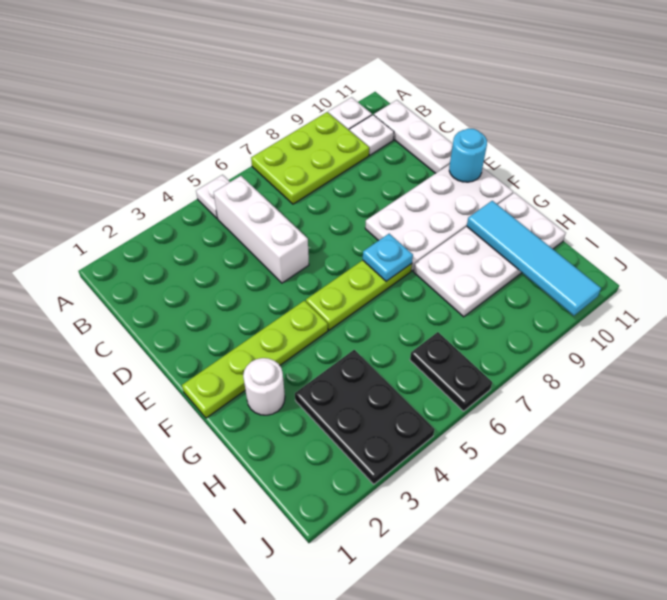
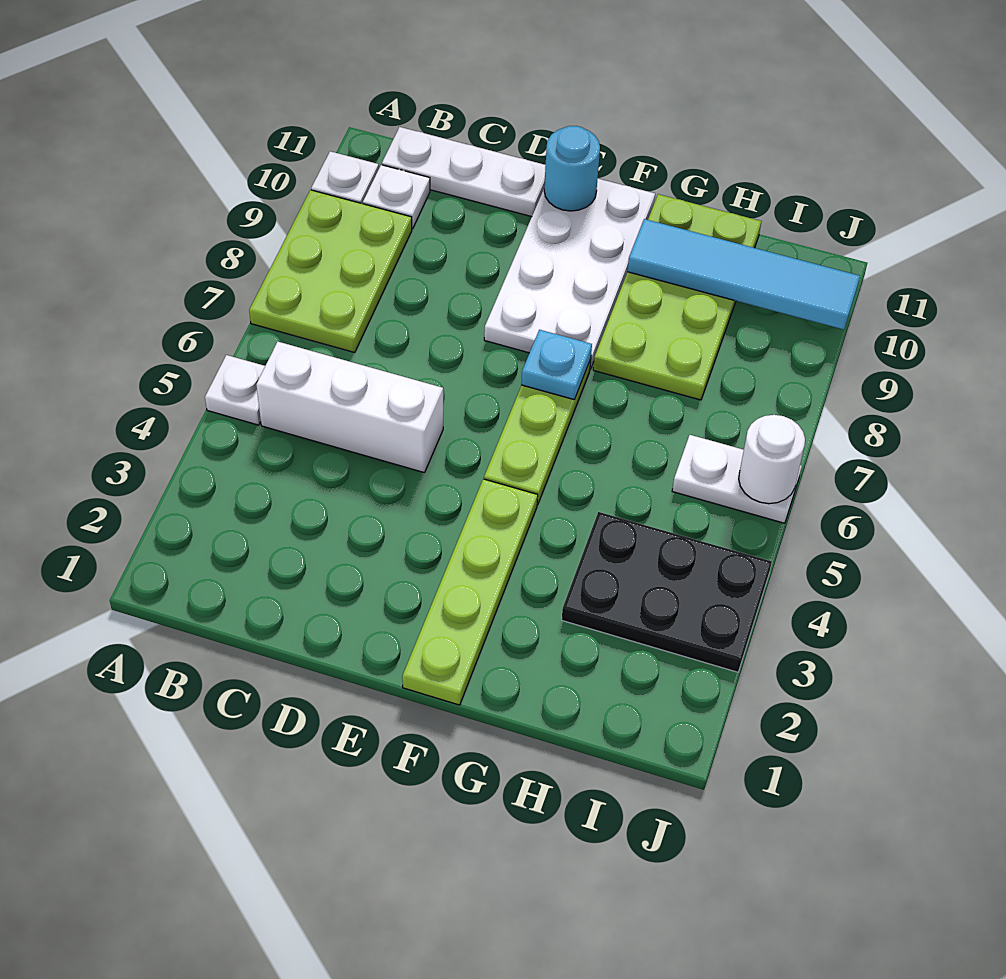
white round brick G2 level 1 -> white round brick J6 level 2
white plate G8:H11 level 1 -> lime plate G8:H11 level 1
black plate I6:J6 level 1 -> white plate I6:J6 level 1

